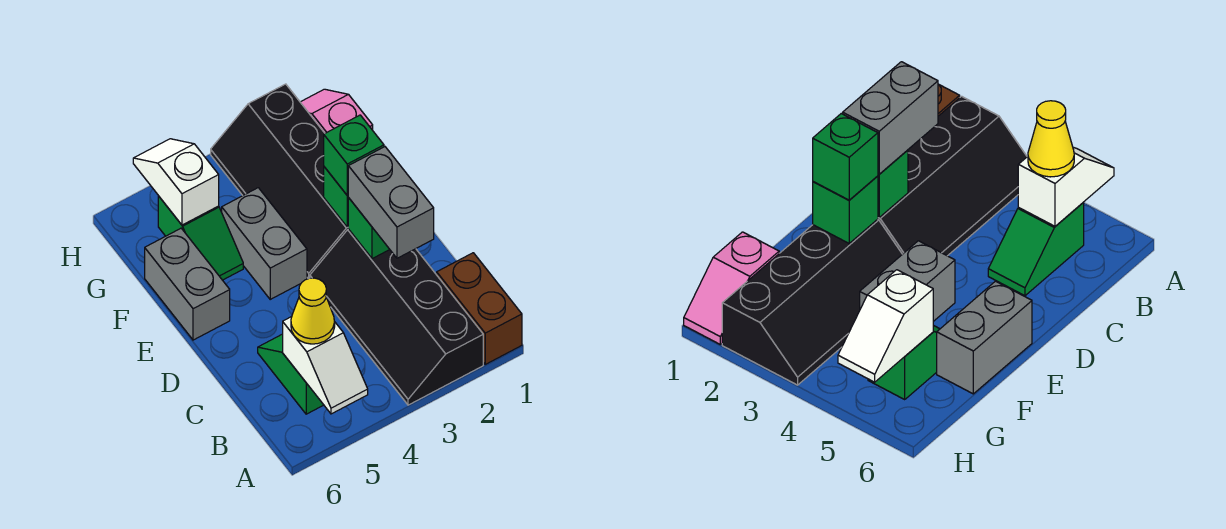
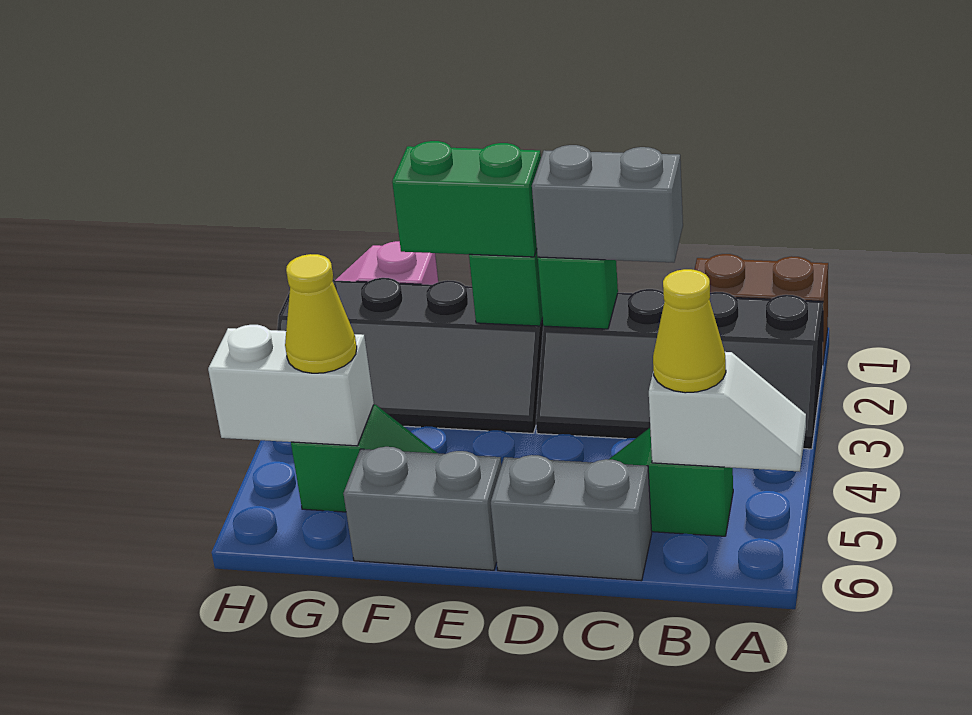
green brick E2 level 3 -> green brick E2:F2 level 3
grey brick E4:F4 level 1 -> grey brick C6:D6 level 1
white slope G5:H5 level 2 top G -> white brick G5:H5 level 2
none -> yellow cone G5 level 3

